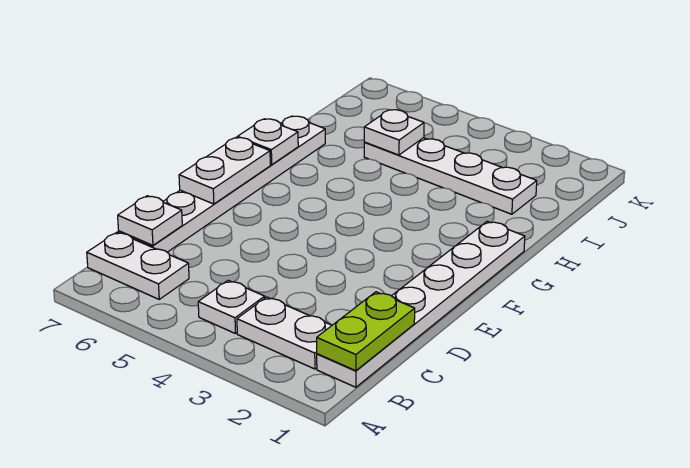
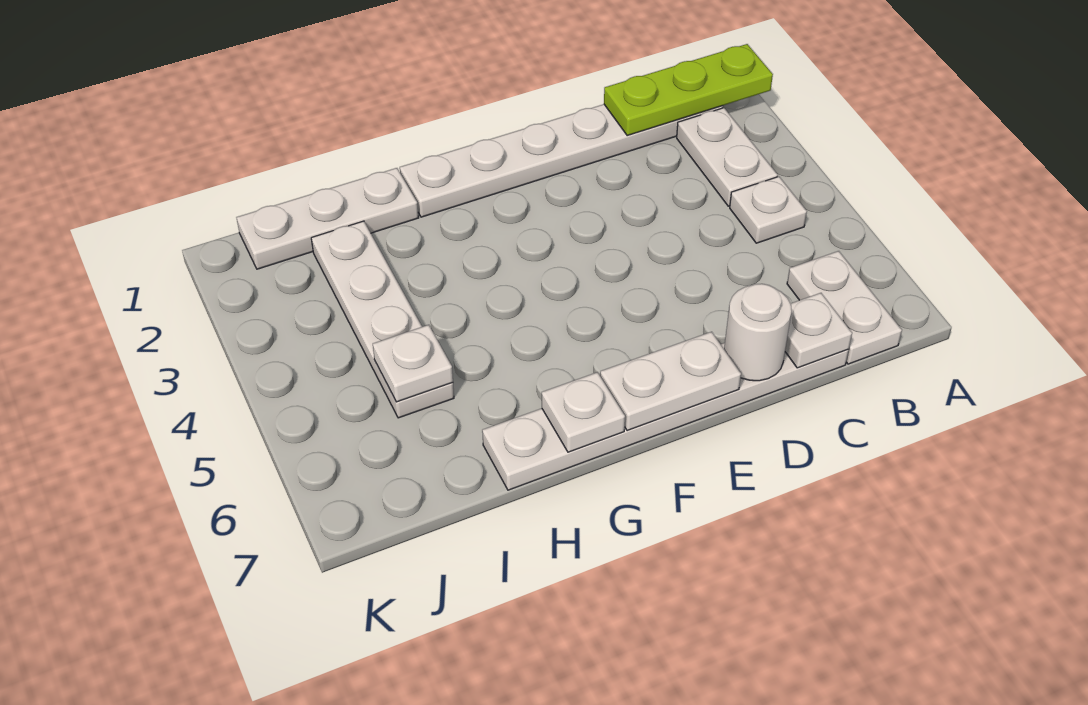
lime plate B1:C1 level 2 -> lime plate A1:C1 level 2
none -> white round brick D7 level 2
none -> white plate H1:J1 level 1

